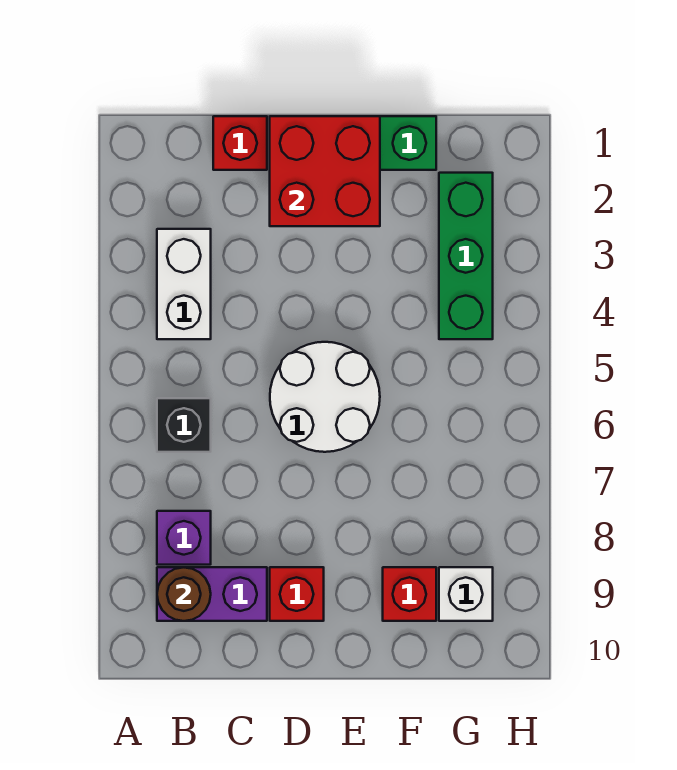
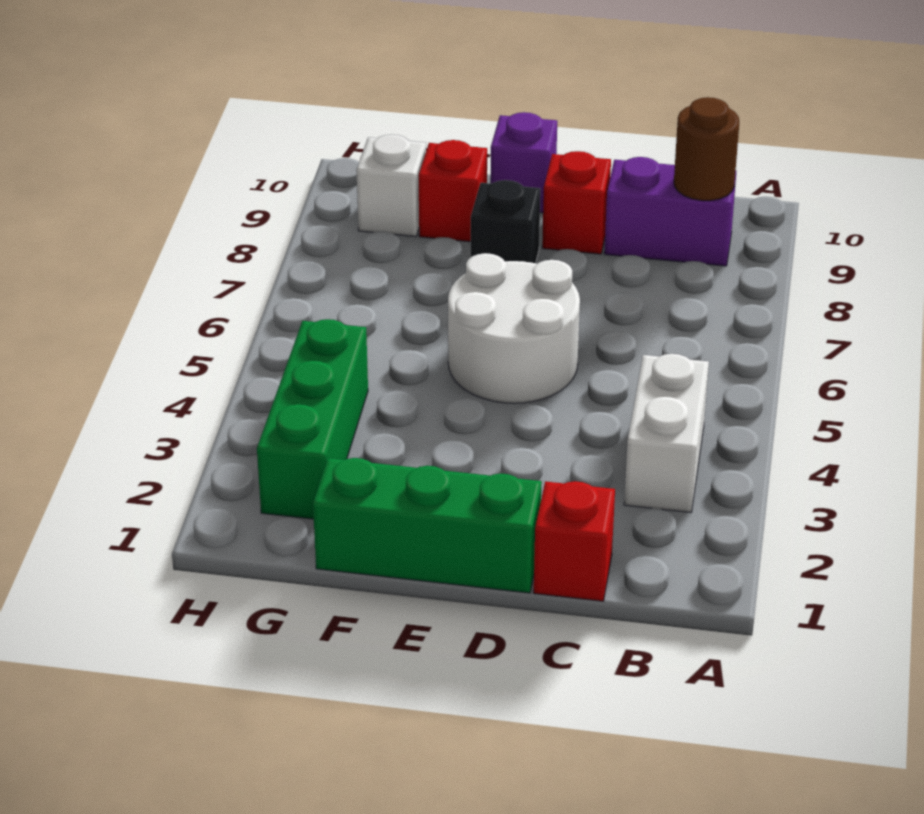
black brick B6 level 1 -> black brick E8 level 1
purple brick B8 level 1 -> purple brick E10 level 1
red brick D1:E2 level 2 -> none

